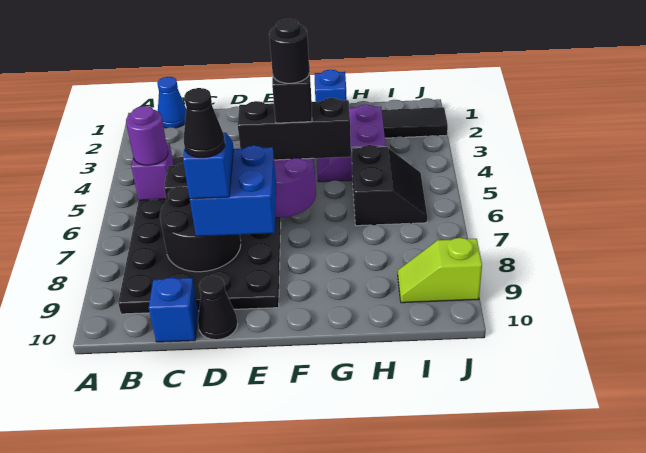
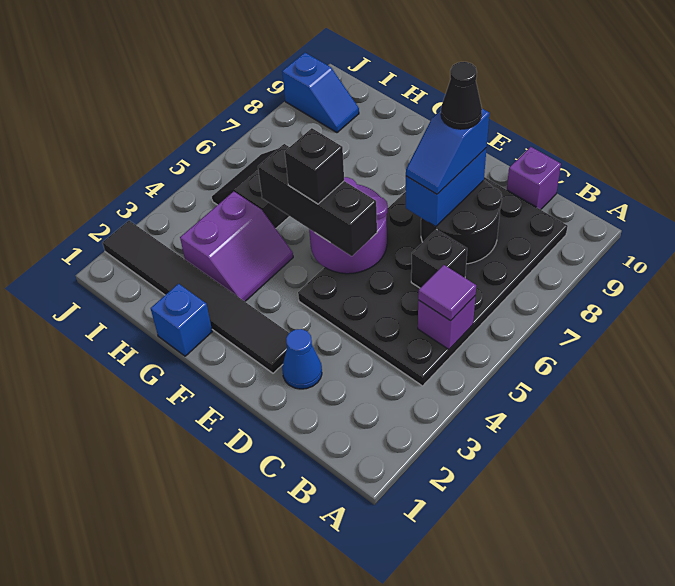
blue cone B1 level 1 -> blue cone D2 level 1
purple round brick B5 level 3 -> purple tile B5 level 3
blue brick C10 level 1 -> purple brick C10 level 1
blue brick D7:E8 level 3 -> blue brick D7:D8 level 3
black cone D10 level 1 -> none
black round brick F5 level 5 -> none
lime slope I9:J9 level 1 top J -> blue slope I9:J9 level 1 top J

